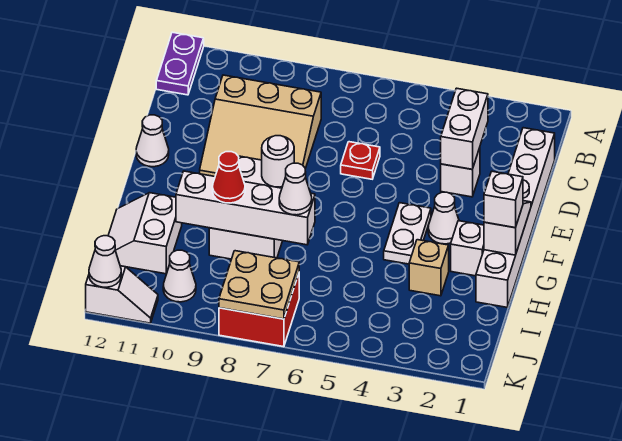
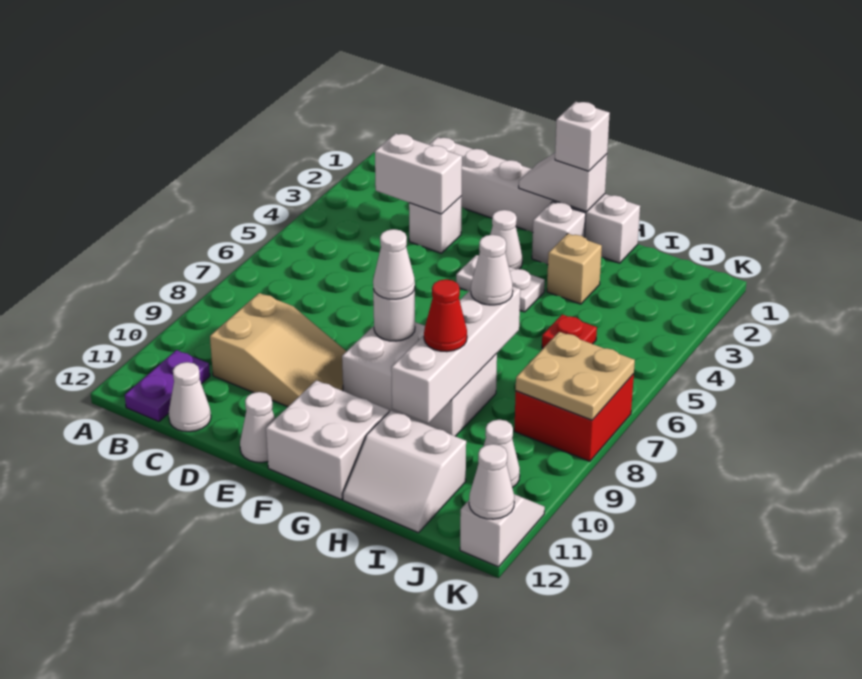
purple plate A12:B12 level 1 -> purple plate B11:B12 level 1
tan slope C8:E10 level 1 top C -> tan slope C9:E10 level 1 top C
none -> white cone C12 level 1
red plate D6 level 1 -> red plate I5 level 1
none -> white cone F8 level 3
none -> white brick F11:G12 level 1

